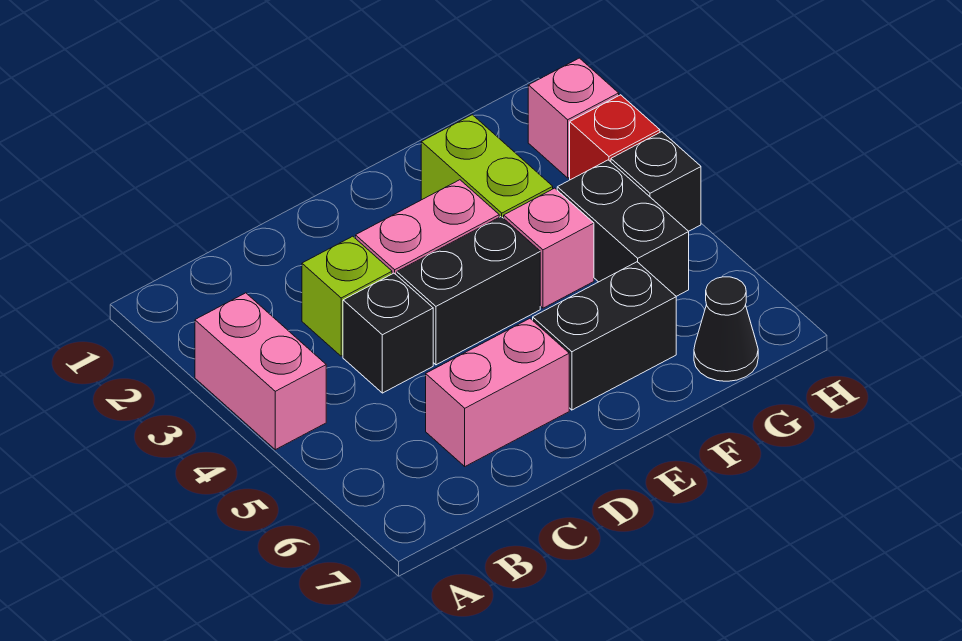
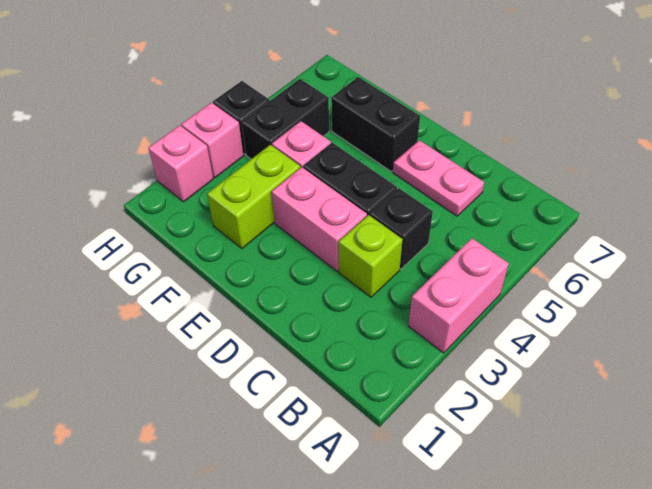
pink brick C6:D6 level 1 -> pink plate C6:D6 level 1
black cone G7 level 1 -> none
red brick H3 level 1 -> pink brick H3 level 1

